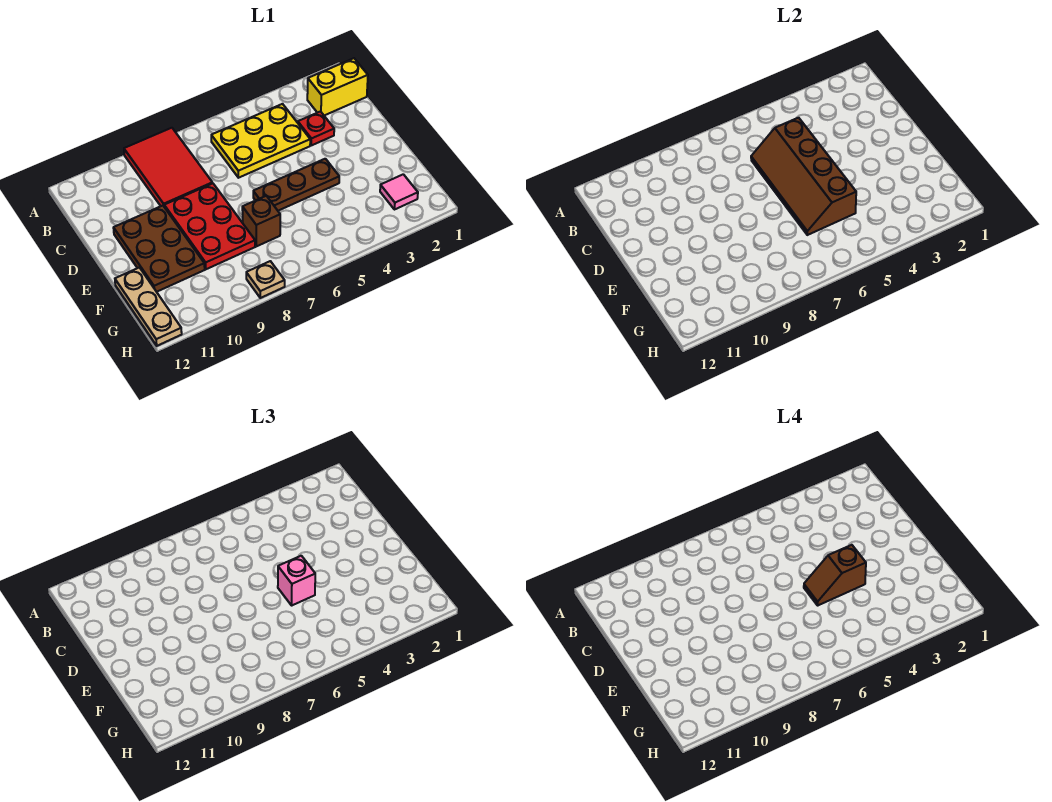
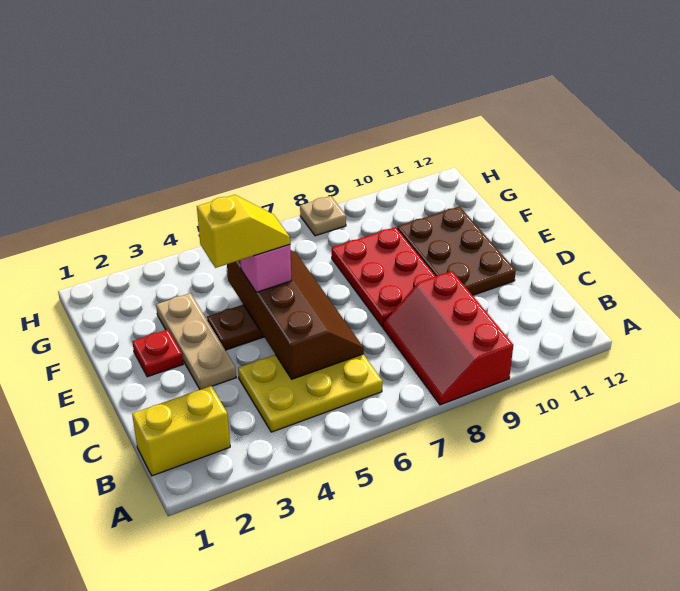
red tile A8:C9 level 1 -> red slope A8:C9 level 1 top 9
red plate C3 level 1 -> red plate E2 level 1
brown slope E4:E5 level 4 top 4 -> yellow slope E4:E5 level 4 top 4
brown brick F7 level 1 -> none
tan plate F12:H12 level 1 -> tan plate D3:F3 level 1
pink tile G2 level 1 -> none

